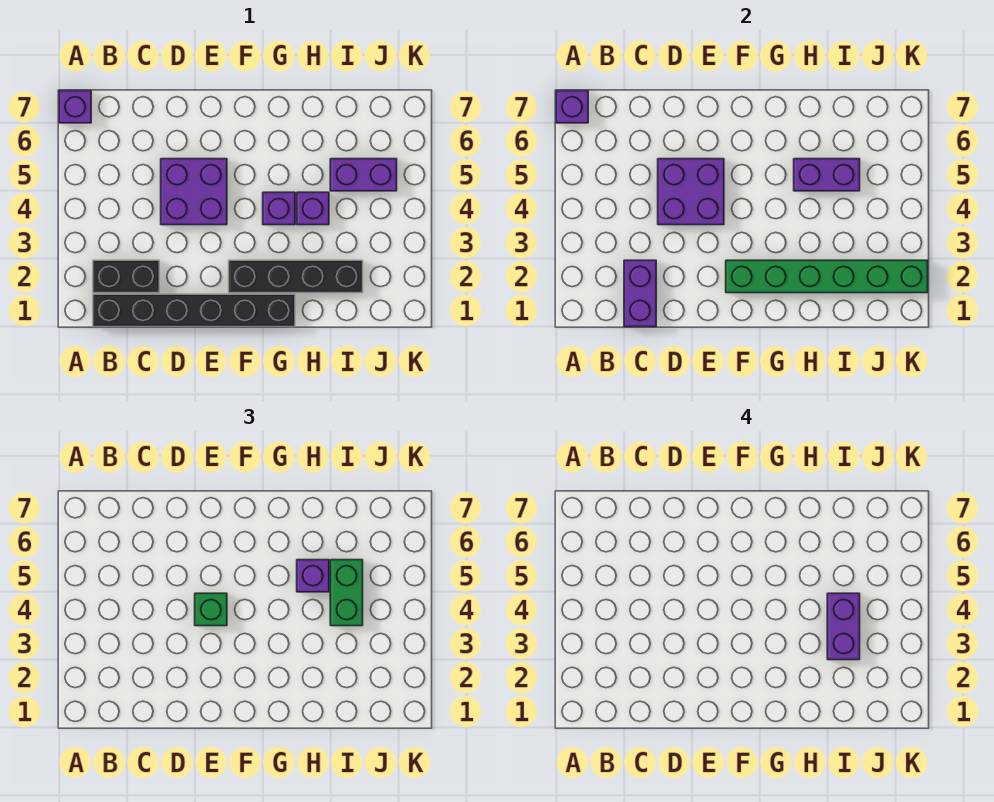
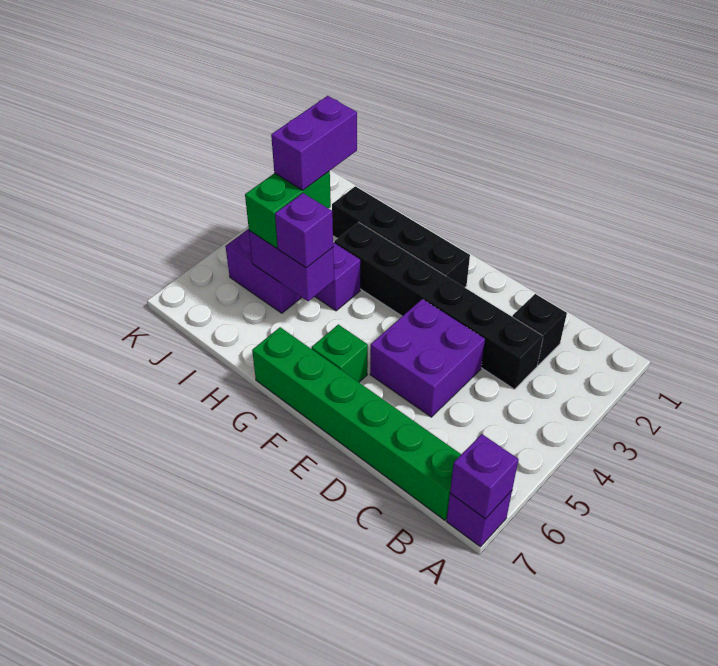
black brick B1:G1 level 1 -> black brick C3:H3 level 1
black brick B2:C2 level 1 -> black brick C2 level 1
purple brick C1:C2 level 2 -> none
purple brick D4:E5 level 2 -> none
green brick E4 level 3 -> green brick F6 level 1
green brick F2:K2 level 2 -> green brick B7:G7 level 1
purple brick G4 level 1 -> none

